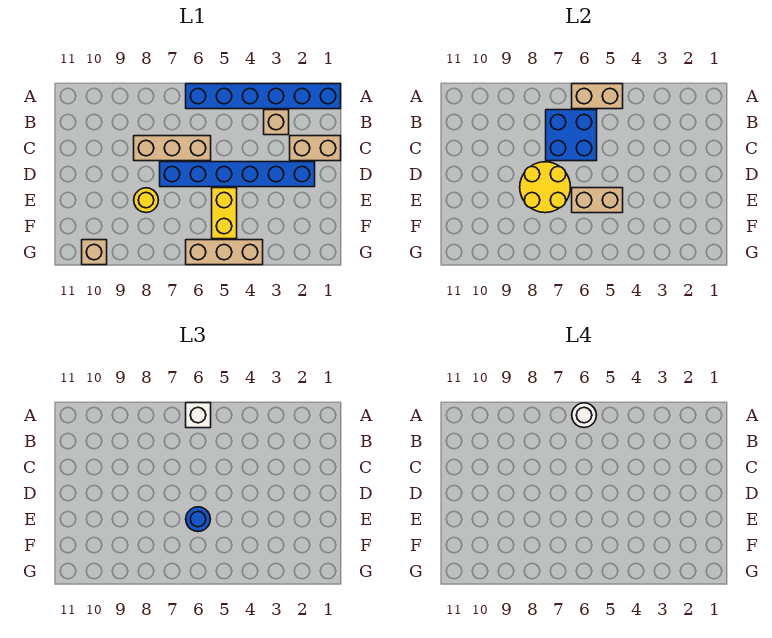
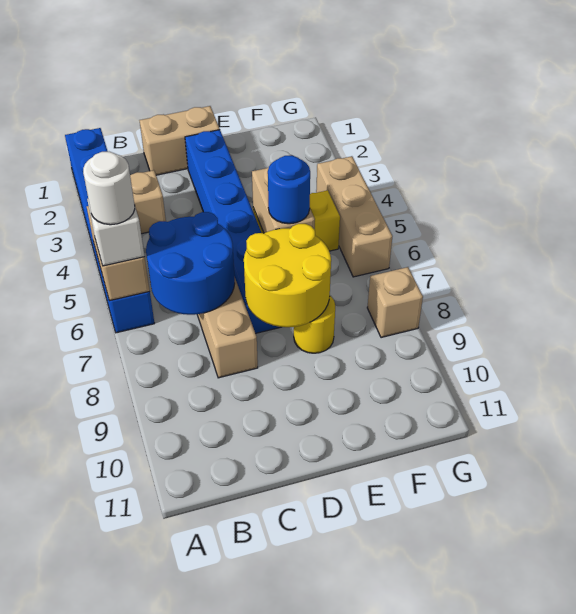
blue brick B6:C7 level 2 -> blue round brick B6:C7 level 2
tan brick C1:C2 level 1 -> tan brick C1:D1 level 1
tan brick G10 level 1 -> tan brick G8 level 1

